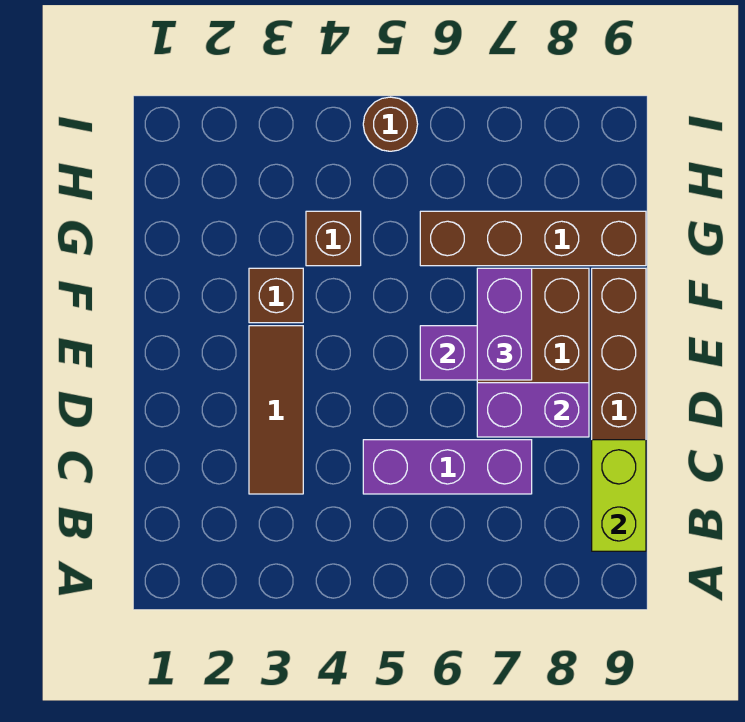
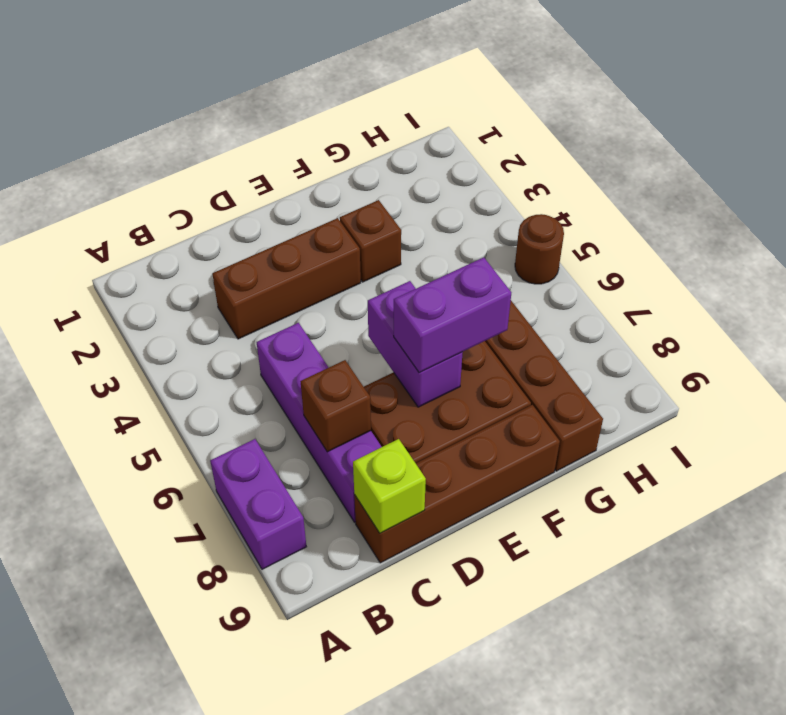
lime brick B9:C9 level 2 -> lime brick C9 level 2
brown tile C3:E3 level 1 -> brown brick C3:E3 level 1
purple brick C5:C7 level 1 -> purple brick C5:C8 level 1
purple brick D7:D8 level 2 -> purple brick A7:A8 level 1
brown brick G4 level 1 -> brown brick C7 level 2

